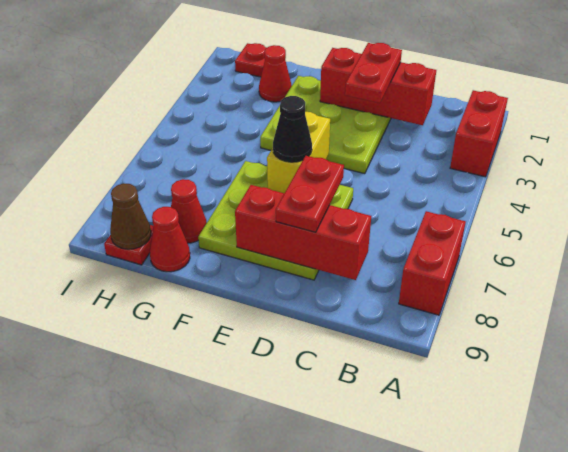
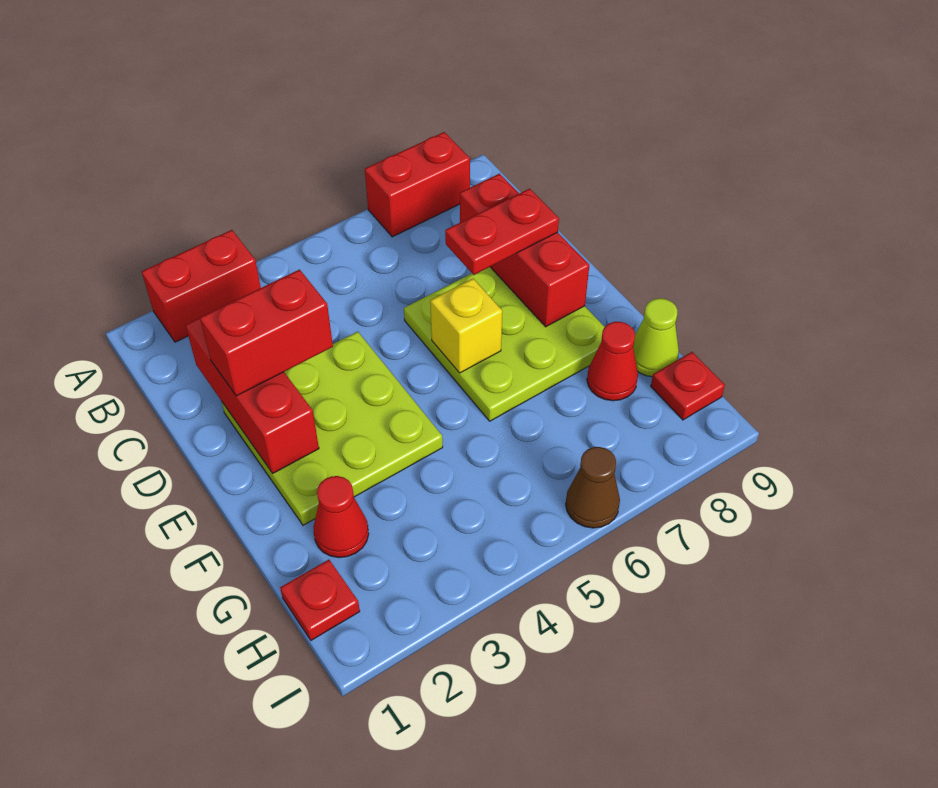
red plate D2:D3 level 3 -> red brick D2:D3 level 3
yellow brick E5:E6 level 2 -> yellow brick E6 level 2
black cone E6 level 3 -> none
red cone G9 level 1 -> lime cone G9 level 1
brown cone H9 level 2 -> brown cone I6 level 1

